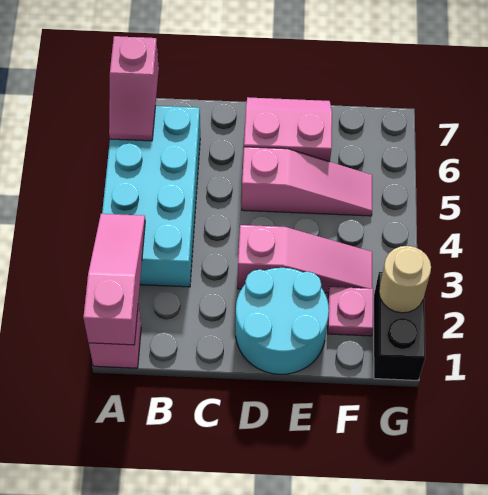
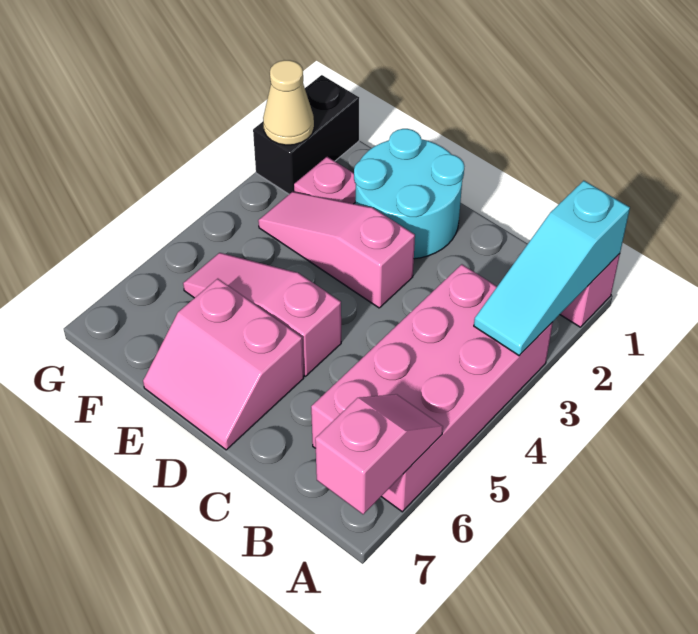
pink slope A1:A3 level 2 top 1 -> cyan slope A1:A3 level 2 top 1
cyan brick A3:B6 level 1 -> pink brick A3:B6 level 1
tan round brick G2 level 2 -> tan cone G2 level 2

